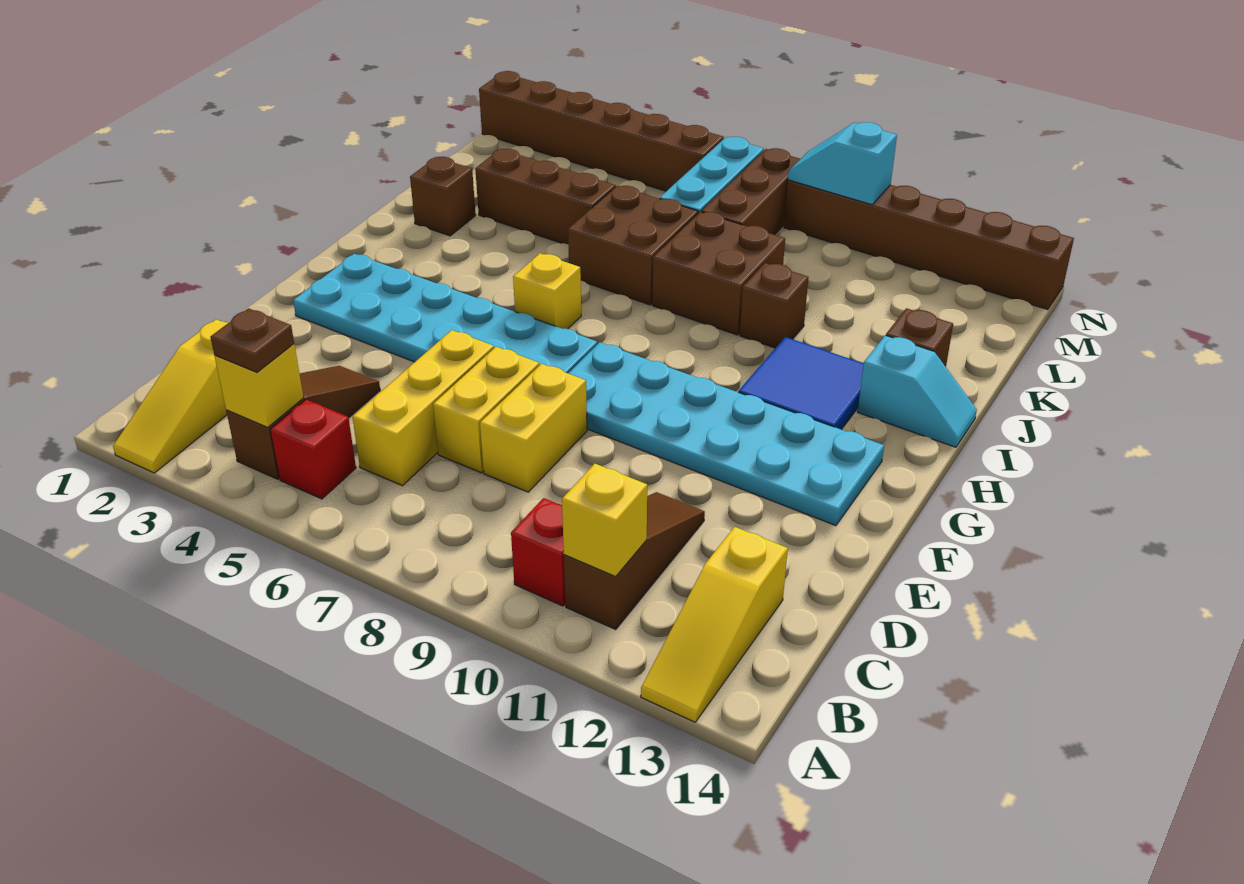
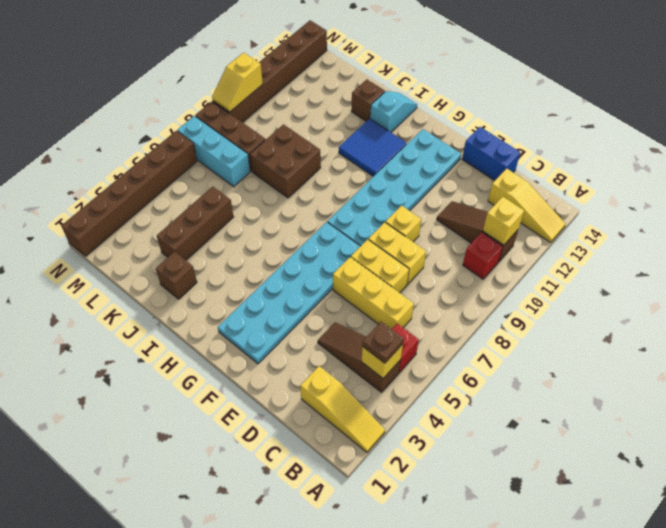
none -> blue brick D14:E14 level 1
yellow brick H6 level 1 -> yellow brick E9 level 1
brown brick J6:K7 level 1 -> none
brown brick J10 level 1 -> none
cyan slope N9:N10 level 2 top 10 -> yellow slope N9:N10 level 2 top 10

